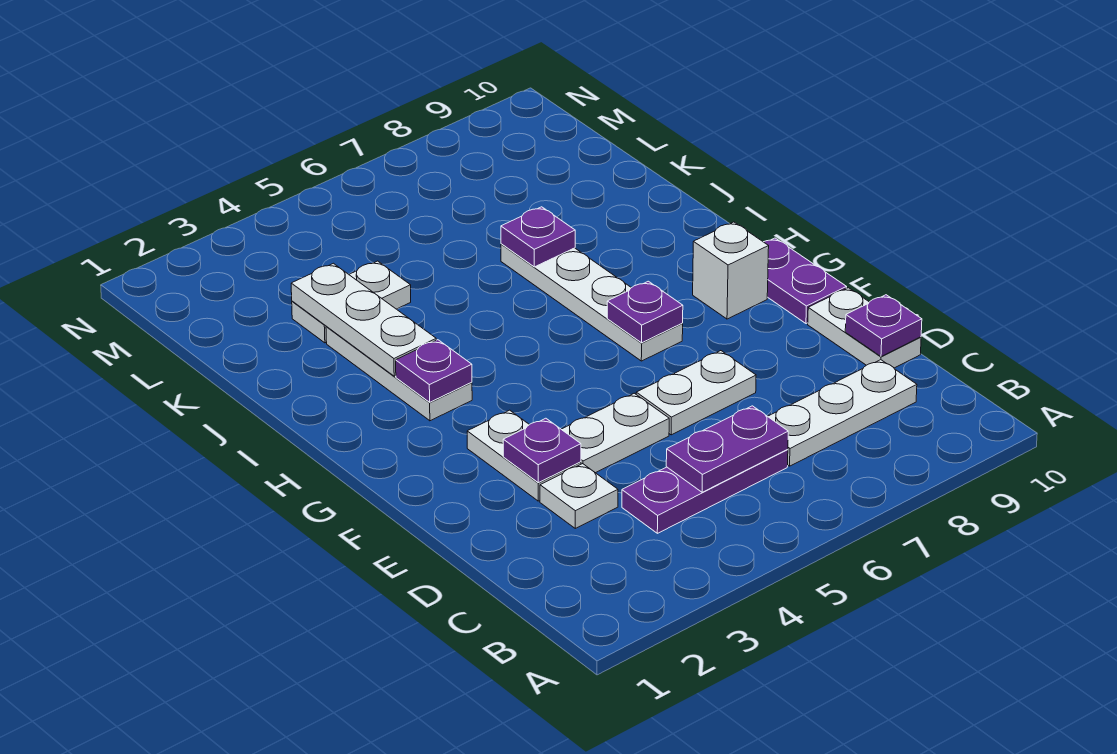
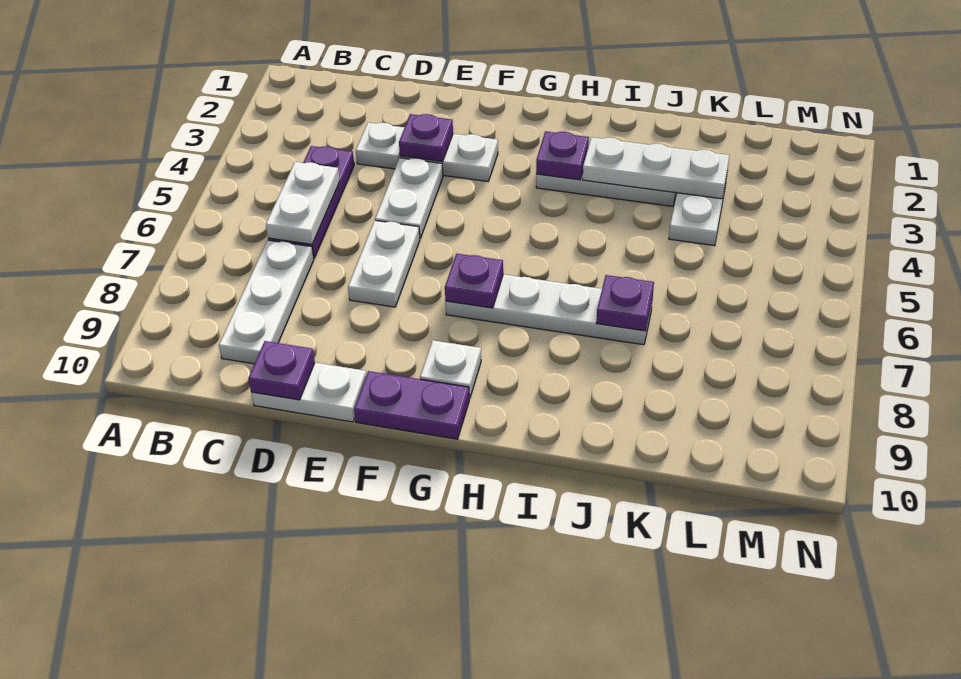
purple plate C5:C6 level 2 -> white plate C5:C6 level 2
white brick G9 level 1 -> white plate G9 level 1

